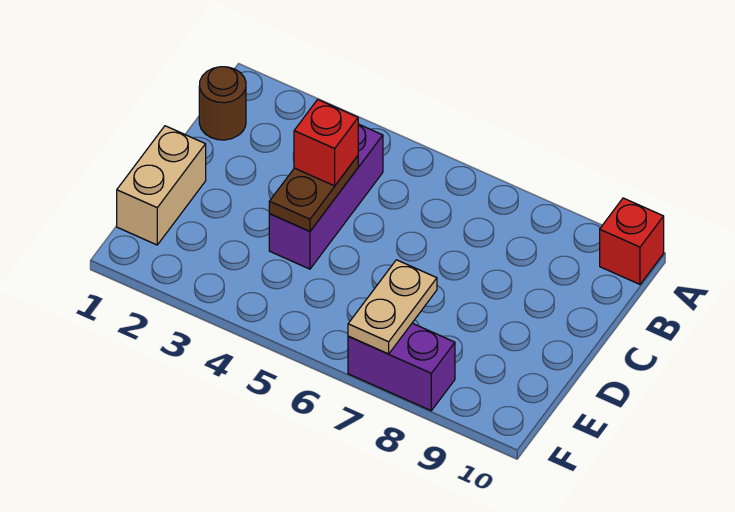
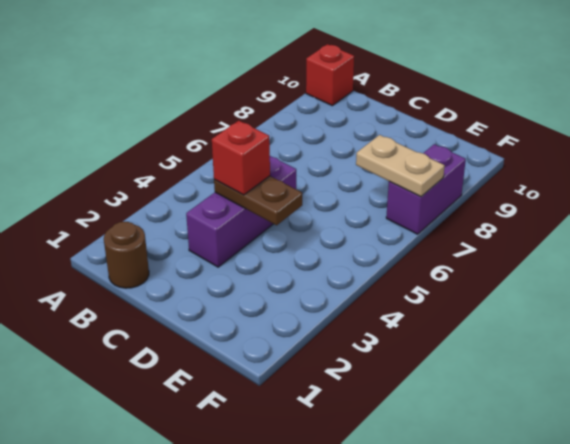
purple brick B4:D4 level 1 -> purple brick C3:C5 level 1
tan brick D1:E1 level 1 -> none

